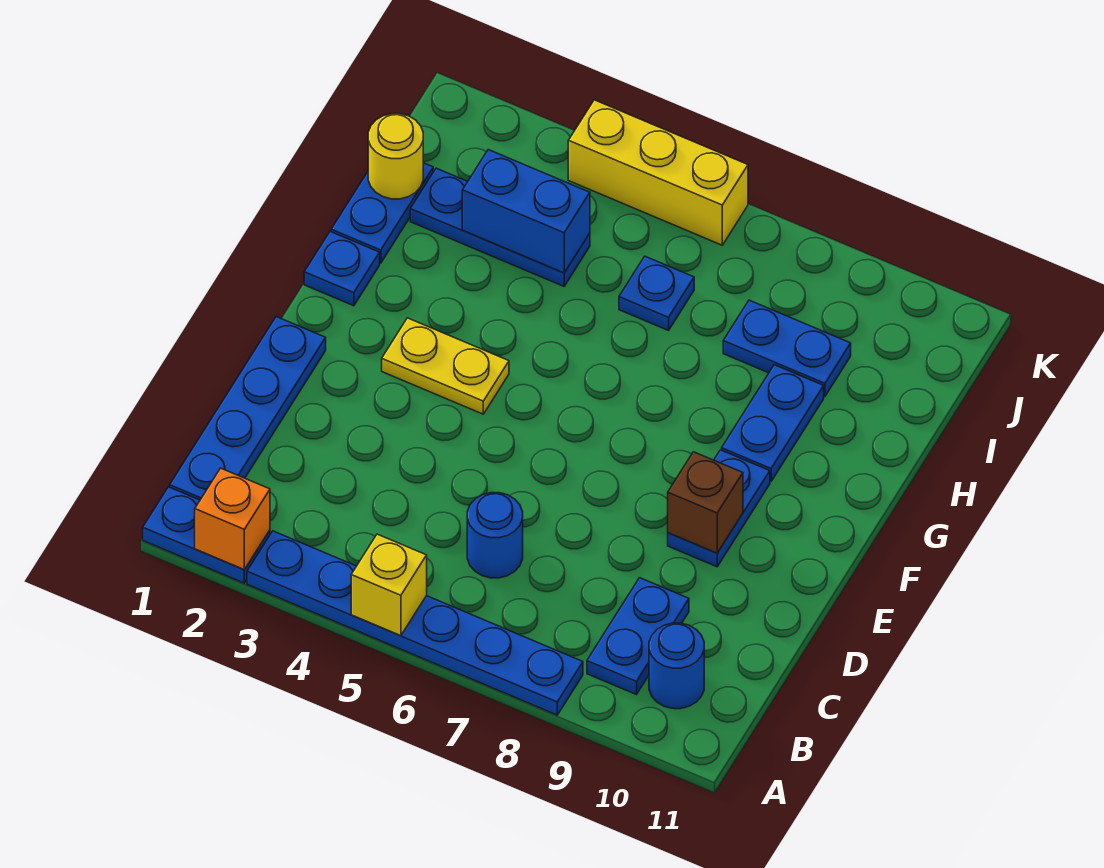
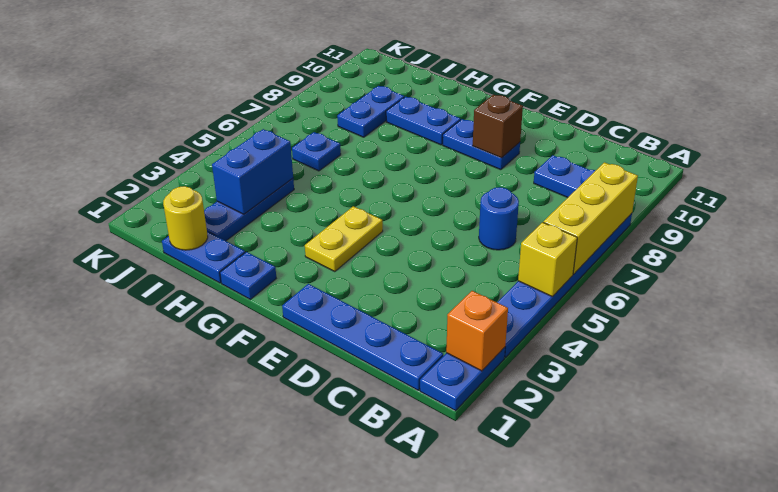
blue round brick B10 level 1 -> none
yellow brick K4:K6 level 1 -> yellow brick A6:A8 level 2

